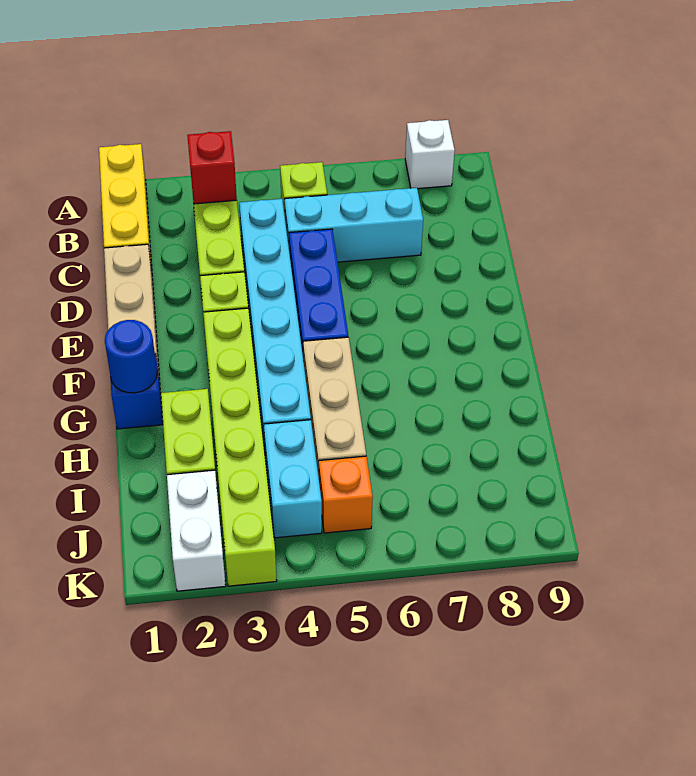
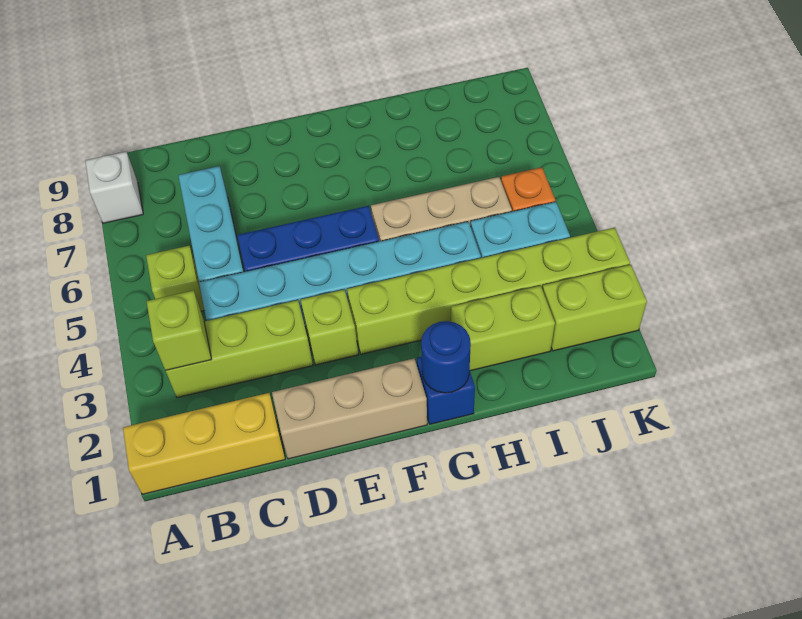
red brick B3 level 2 -> lime brick B3 level 2
white brick J2:K2 level 1 -> lime brick J2:K2 level 1

